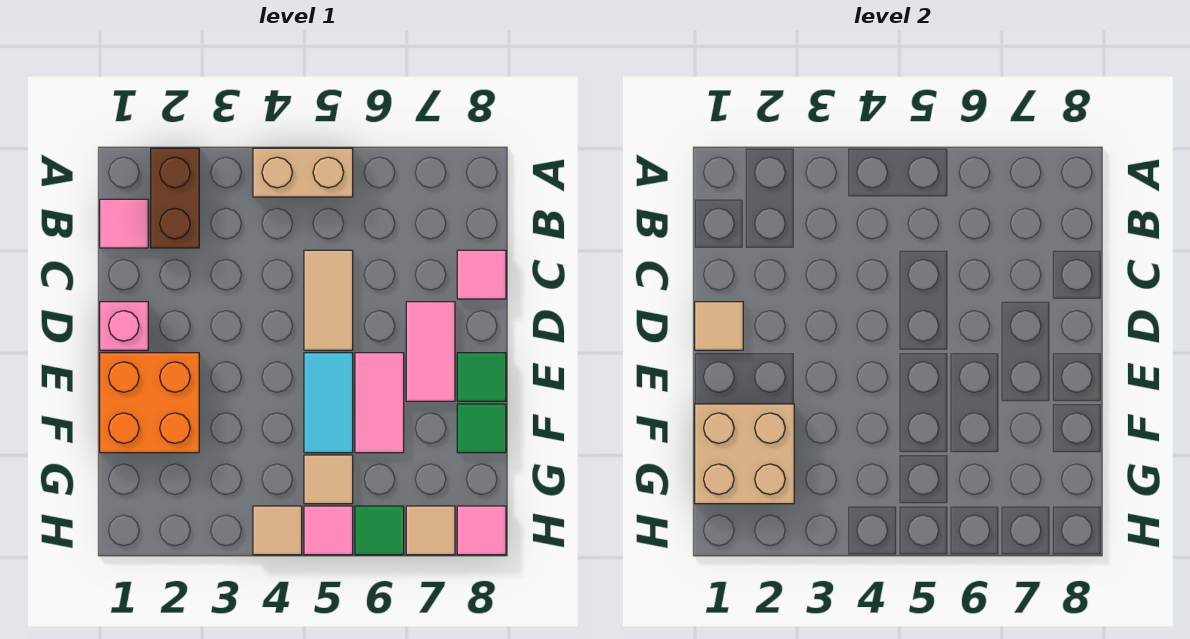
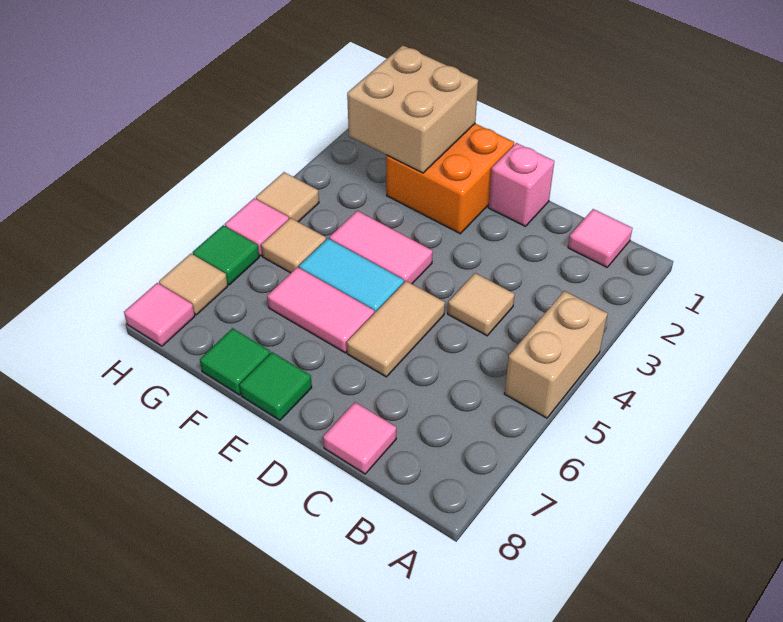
brown brick A2:B2 level 1 -> none
tan tile C5:D5 level 1 -> tan tile D5:D6 level 1
tan tile D1 level 2 -> tan tile C4 level 1
pink tile D7:E7 level 1 -> pink tile E4:F4 level 1

